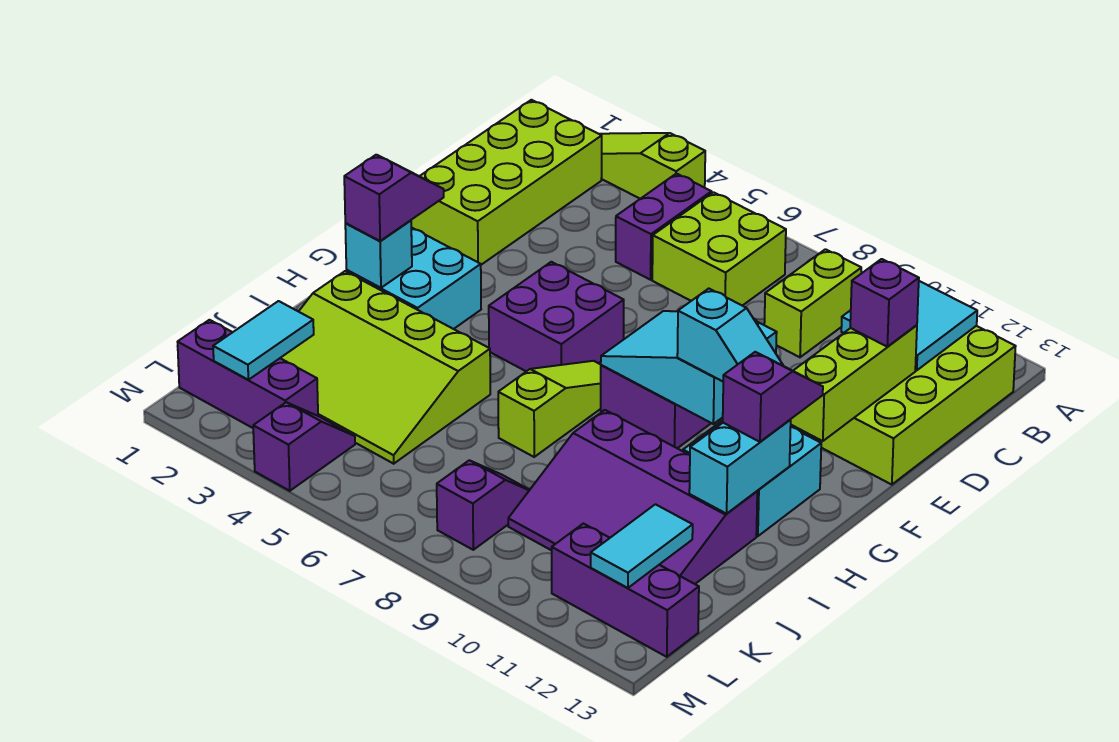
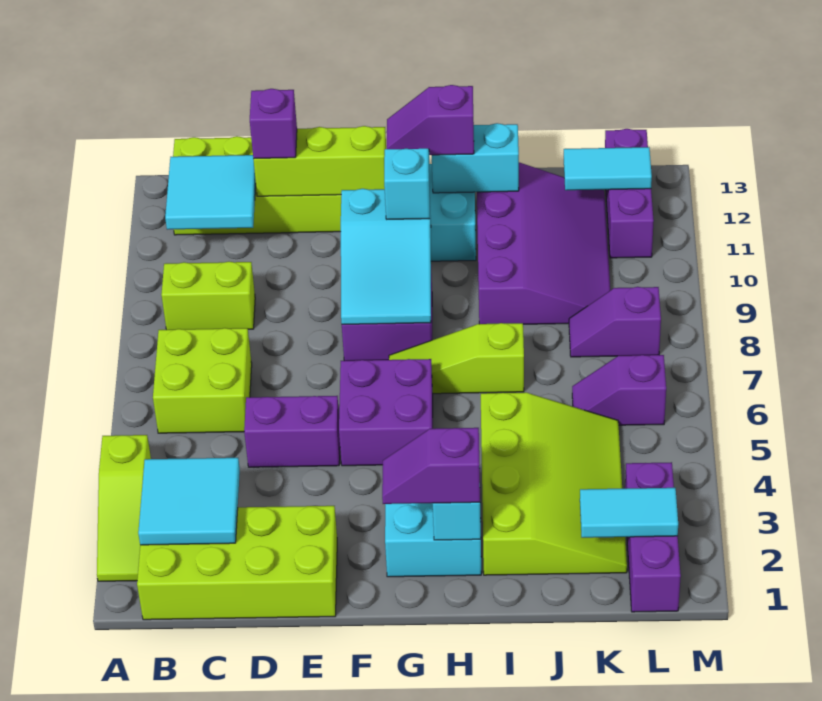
none -> cyan tile B2:C3 level 2
purple brick B5:C5 level 1 -> purple brick D5:E5 level 1
purple slope L4:M4 level 1 top M -> purple slope K6:L6 level 1 top L

